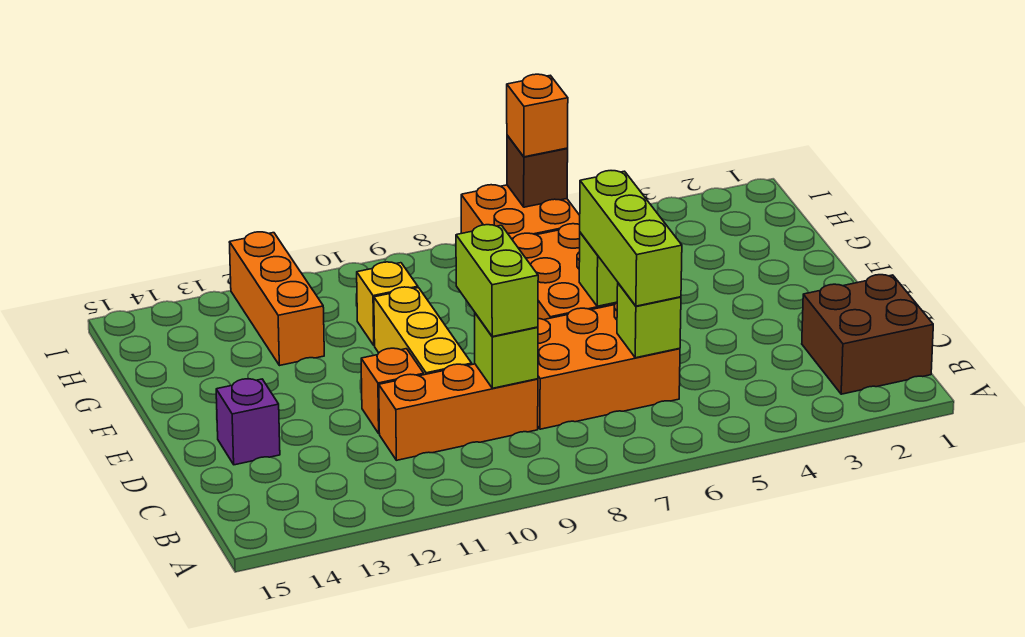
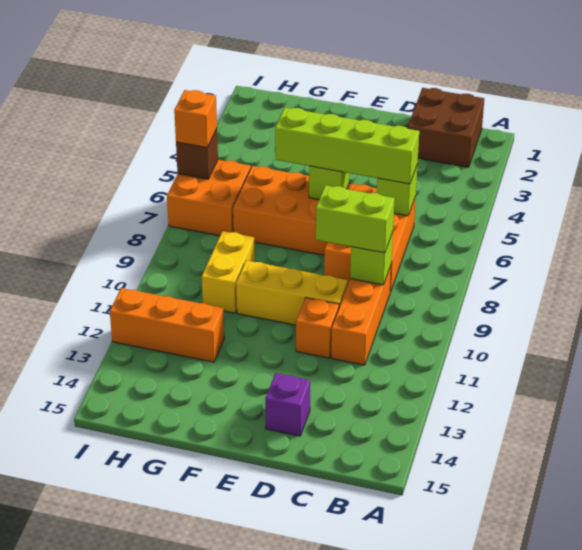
lime brick C6:E6 level 3 -> lime brick C6:F6 level 3
yellow brick G10 level 1 -> yellow brick G9:G10 level 1

